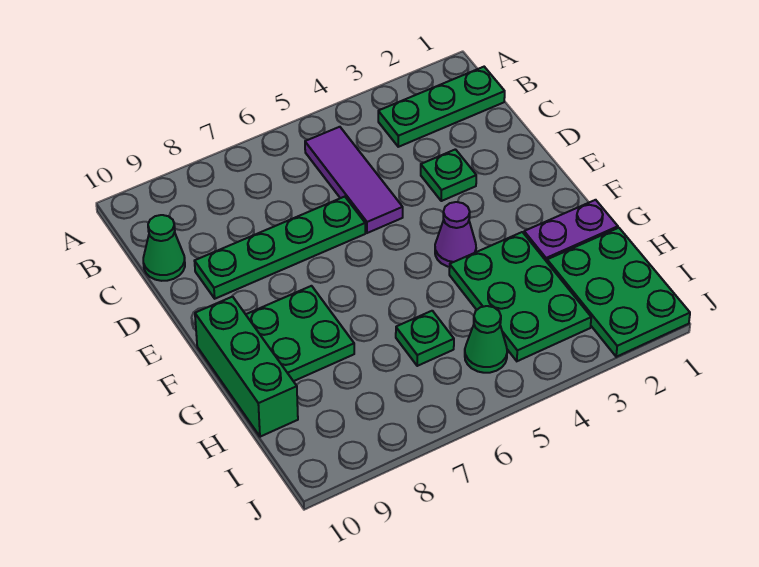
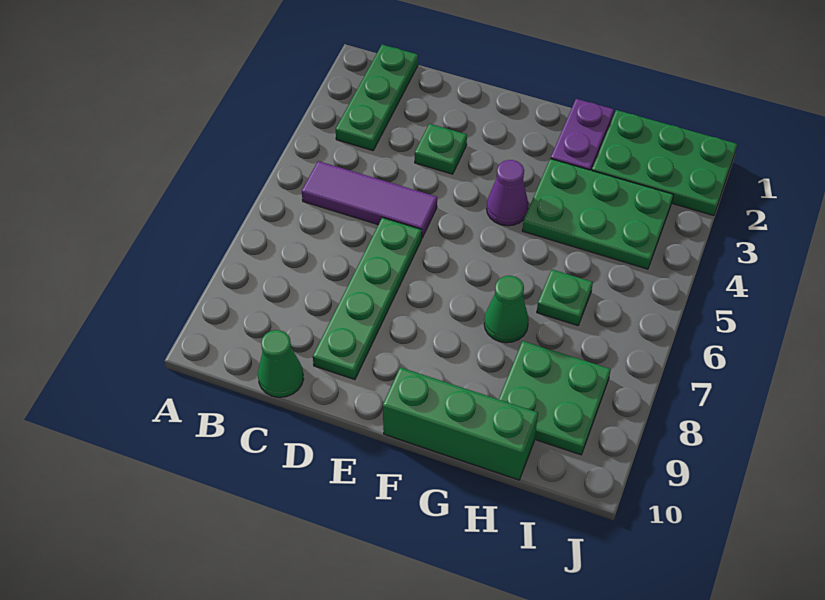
green plate F8:G9 level 1 -> green plate H8:I9 level 1
green cone I5 level 1 -> green cone G7 level 1

